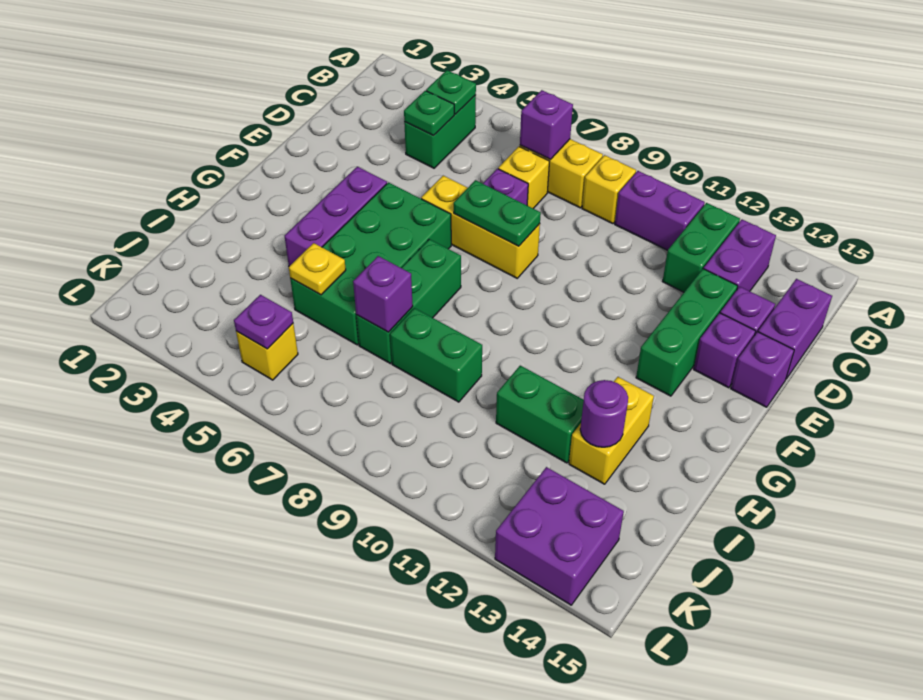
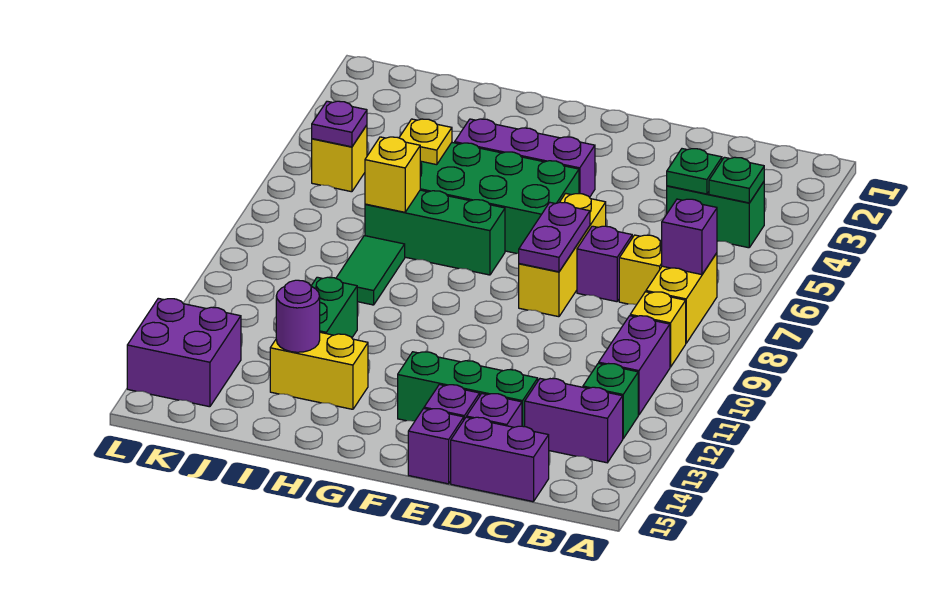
green brick B12:C12 level 1 -> green brick B12 level 1
green plate E7:E8 level 2 -> purple plate E7:E8 level 2
purple brick I7 level 2 -> yellow brick I7 level 2
green brick I8:I9 level 1 -> green tile I8:I9 level 1

